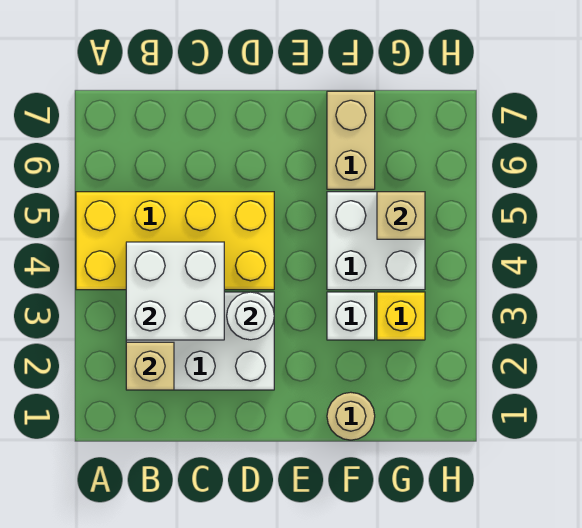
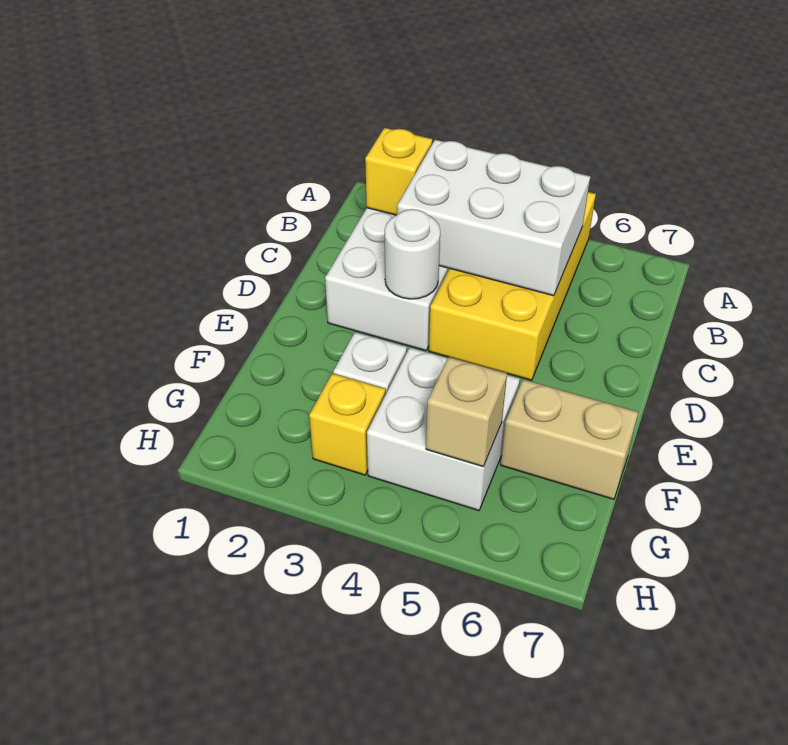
tan brick B2 level 2 -> yellow brick B2 level 2
white brick B3:C4 level 2 -> white brick B3:C5 level 2
tan round brick F1 level 1 -> none

